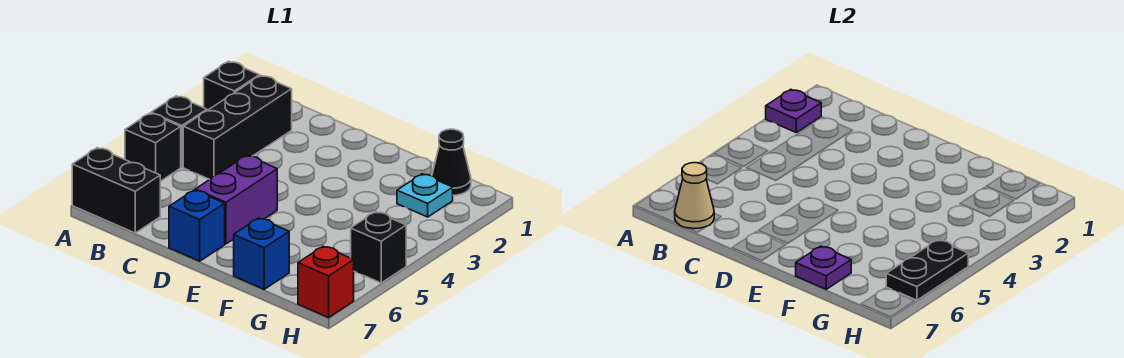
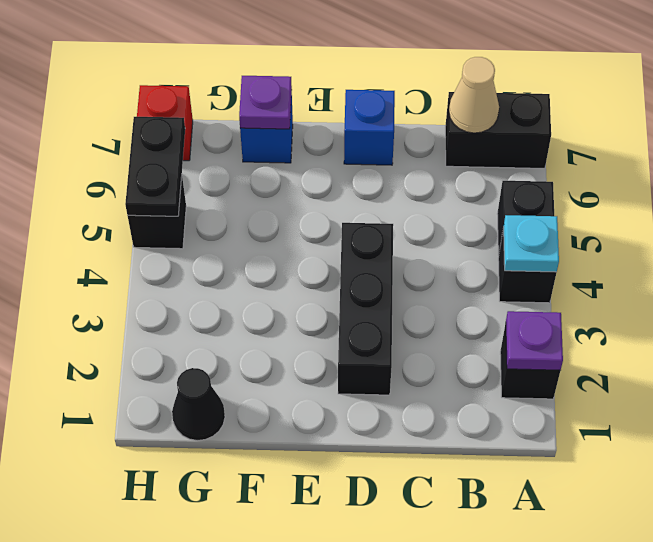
black brick B2:B4 level 1 -> black brick D2:D4 level 1
purple brick D5:D6 level 1 -> none
cyan plate G2 level 1 -> cyan plate A4 level 2

